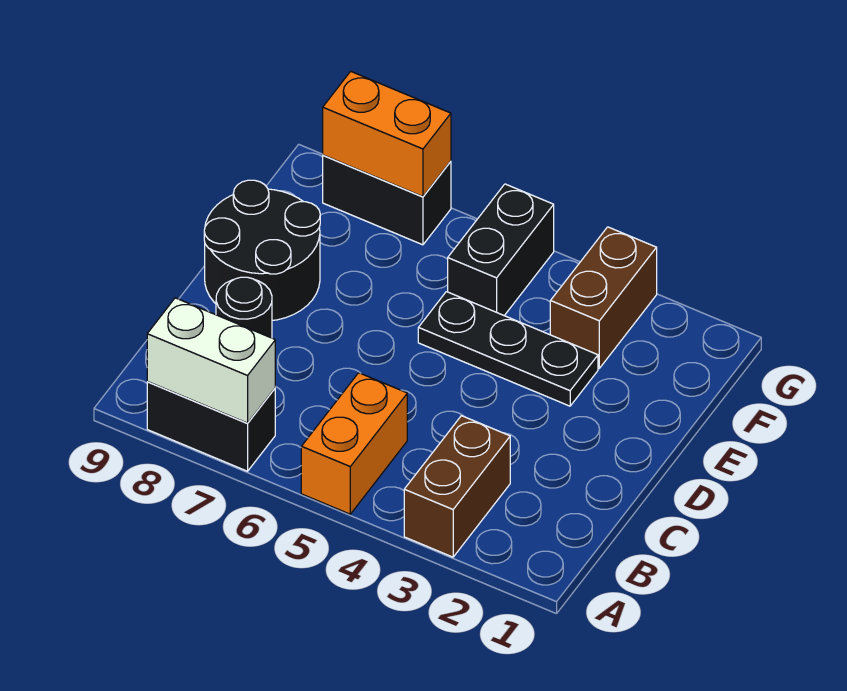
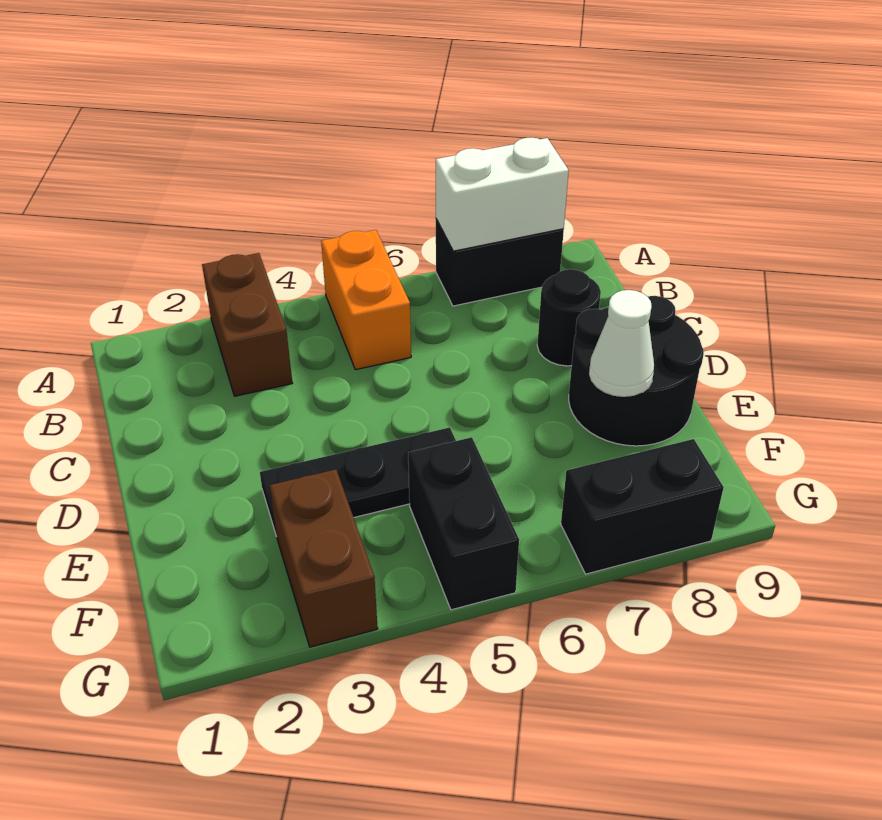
none -> white cone E8 level 2
orange brick G7:G8 level 2 -> none

